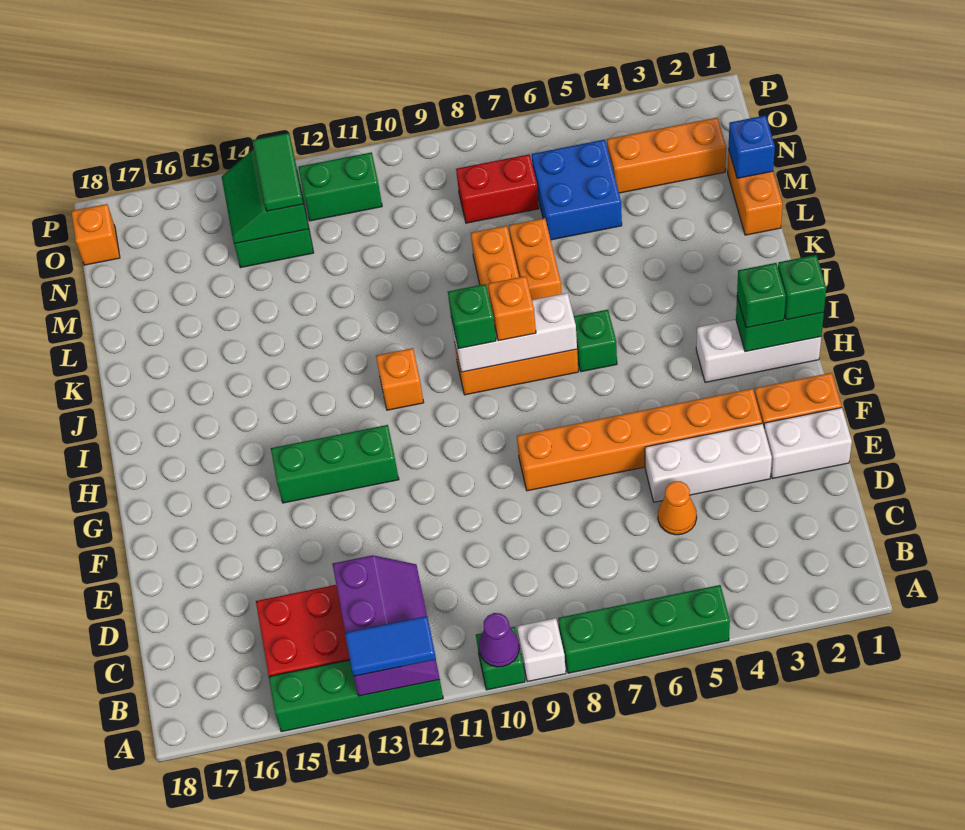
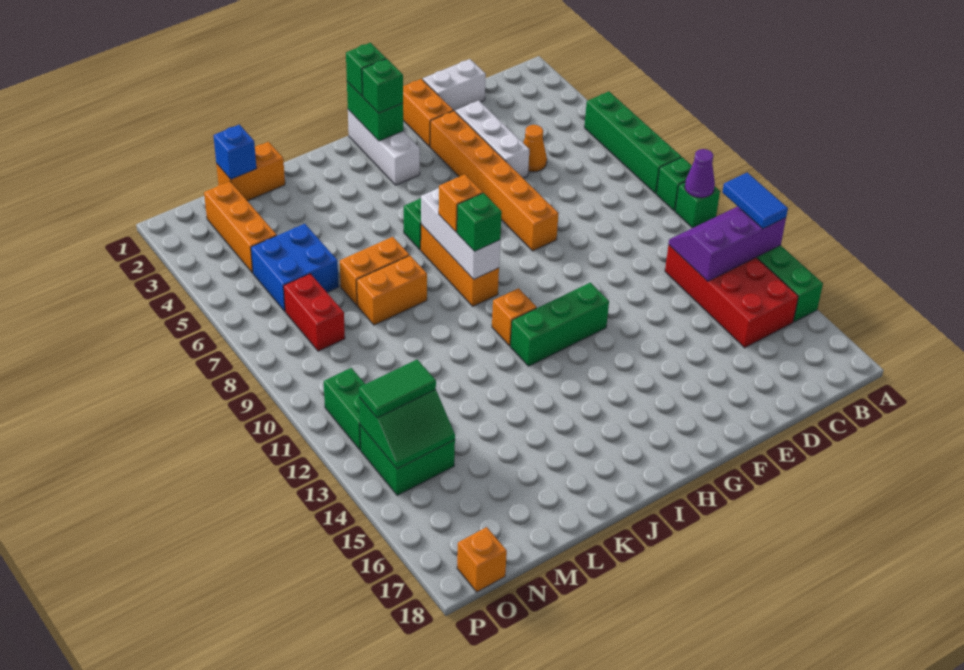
white brick A9 level 1 -> green brick A9 level 1
white brick E1:E2 level 1 -> white brick D1:E1 level 1
green brick G12:G14 level 1 -> green brick G12:I12 level 1

